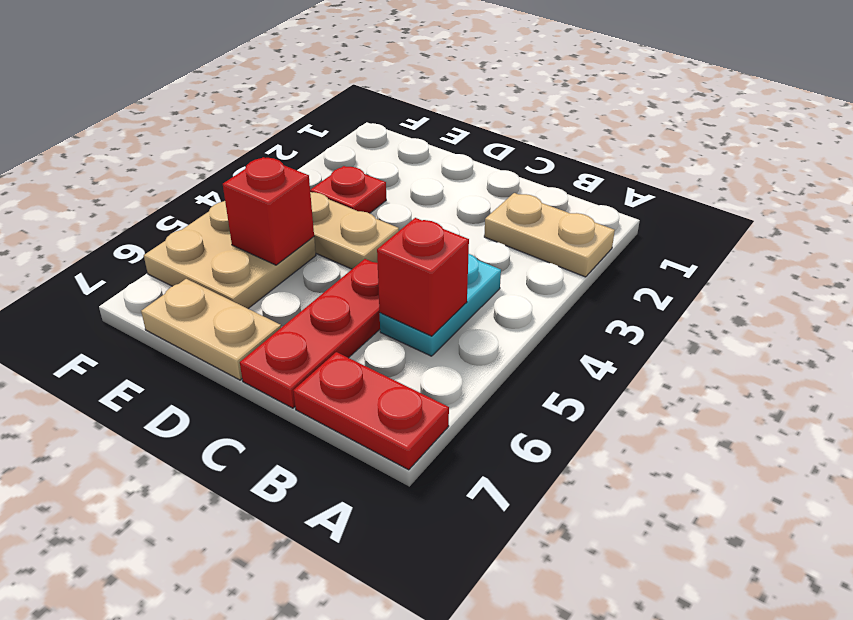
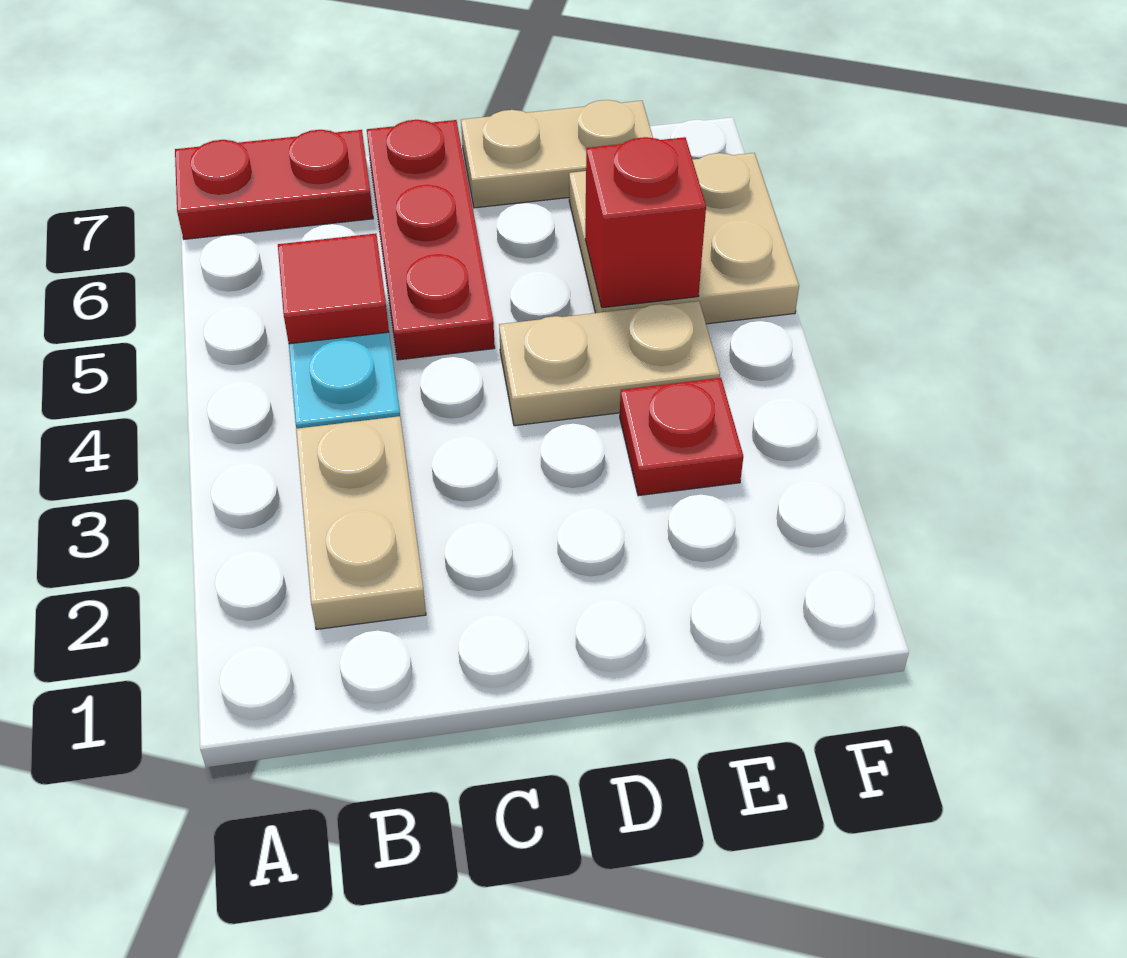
tan plate A2:B2 level 1 -> tan plate B2:B3 level 1
red brick B5 level 2 -> red tile B5 level 2

